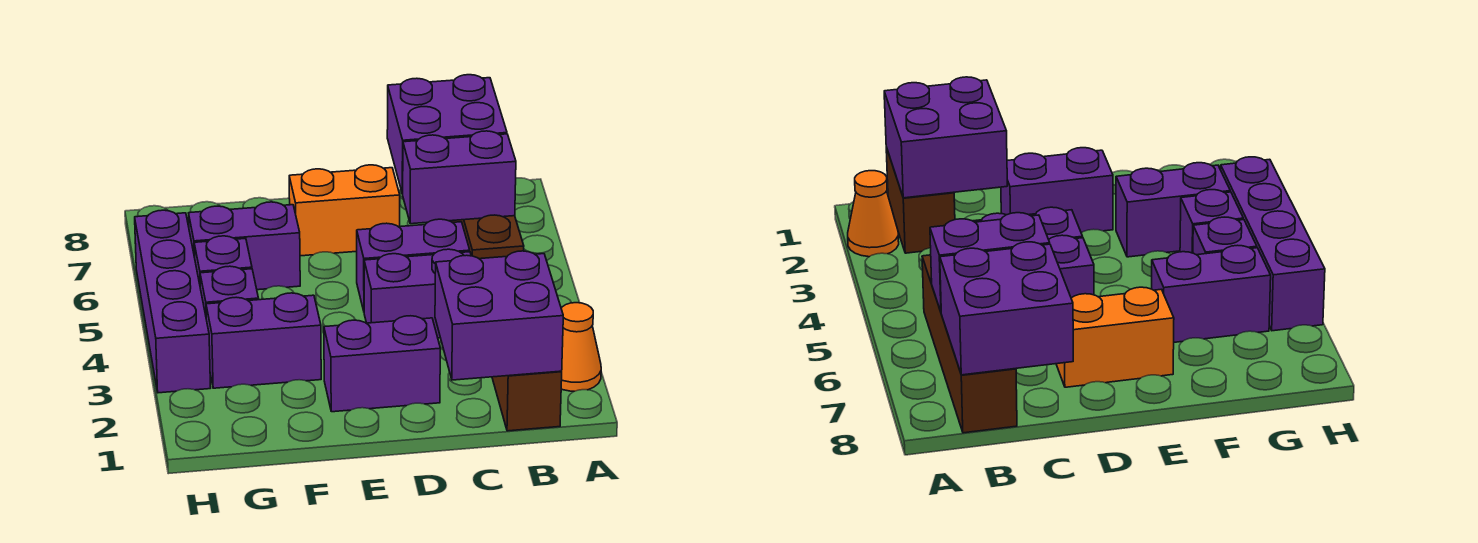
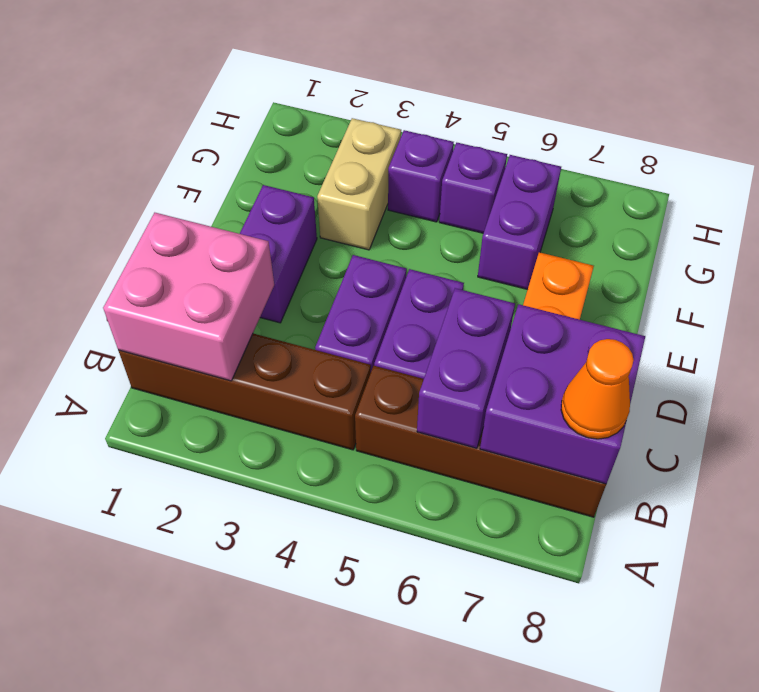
orange cone A2 level 1 -> orange cone B8 level 3
brown brick B1:B2 level 1 -> brown brick B1:B4 level 1
purple brick B1:C2 level 2 -> pink brick B1:C2 level 2
purple brick F3:G3 level 1 -> tan brick F3:G3 level 1
purple brick H3:H6 level 1 -> none

